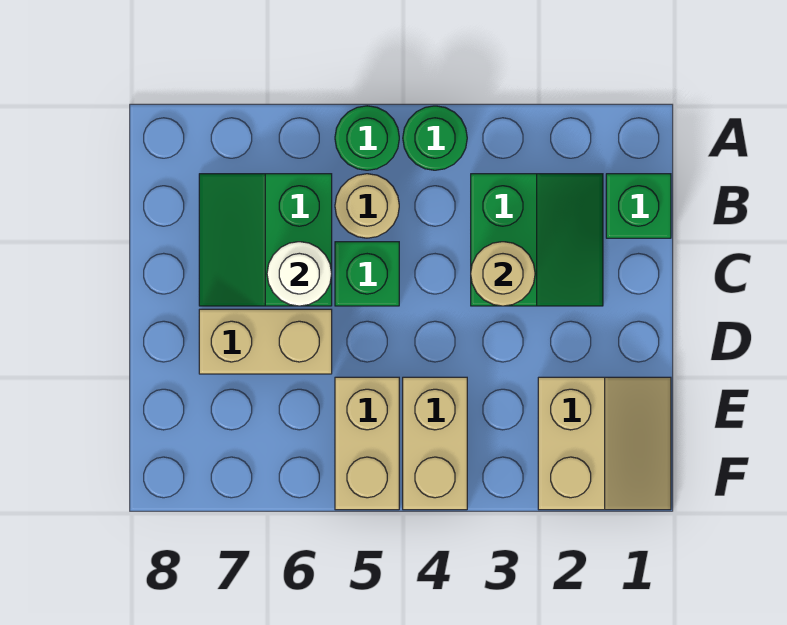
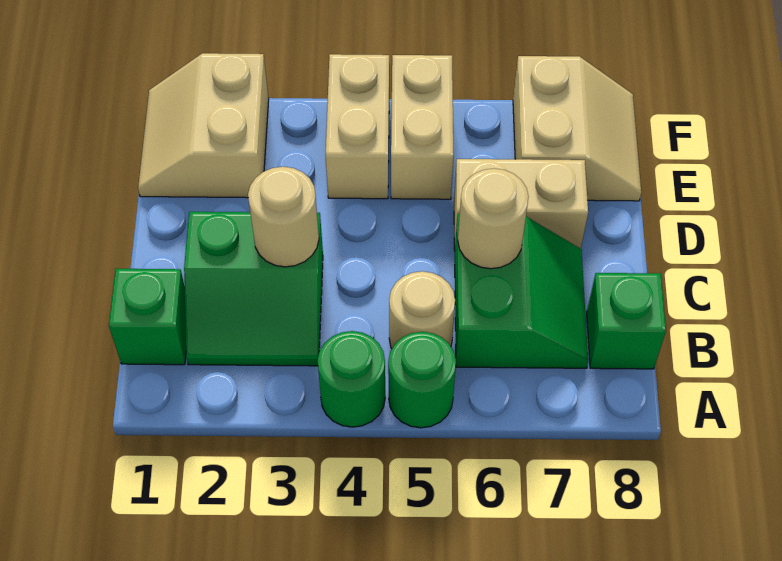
green slope B2:C3 level 1 top 3 -> green slope B2:C3 level 1 top C
green brick C5 level 1 -> green brick B8 level 1
white round brick C6 level 2 -> tan round brick C6 level 2
none -> tan slope E7:F8 level 1 top 7

